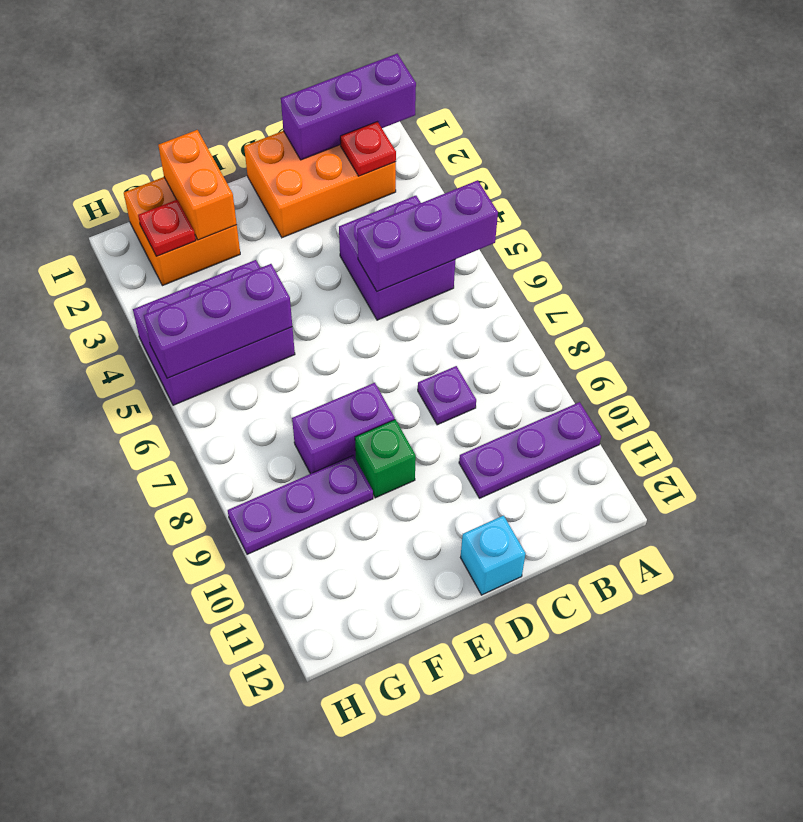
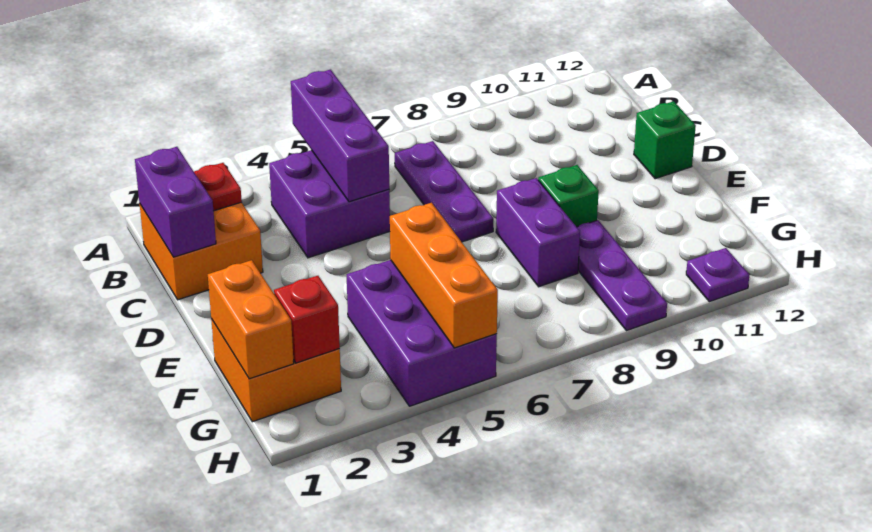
purple brick A1:C1 level 2 -> purple brick B1:C1 level 2
purple plate A10:C10 level 1 -> purple plate B7:D7 level 1
orange brick B1:D2 level 1 -> orange brick B1:C2 level 1
purple plate C8 level 1 -> purple plate H11 level 1
cyan brick D12 level 1 -> green brick D12 level 1
orange brick F1:F2 level 2 -> orange brick F1:G1 level 2
purple brick F5:H5 level 2 -> orange brick F5:H5 level 2
red plate G2 level 2 -> red brick G2 level 2

